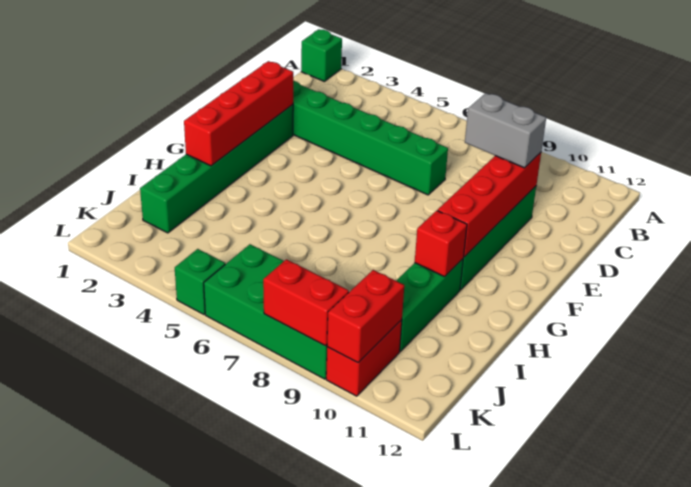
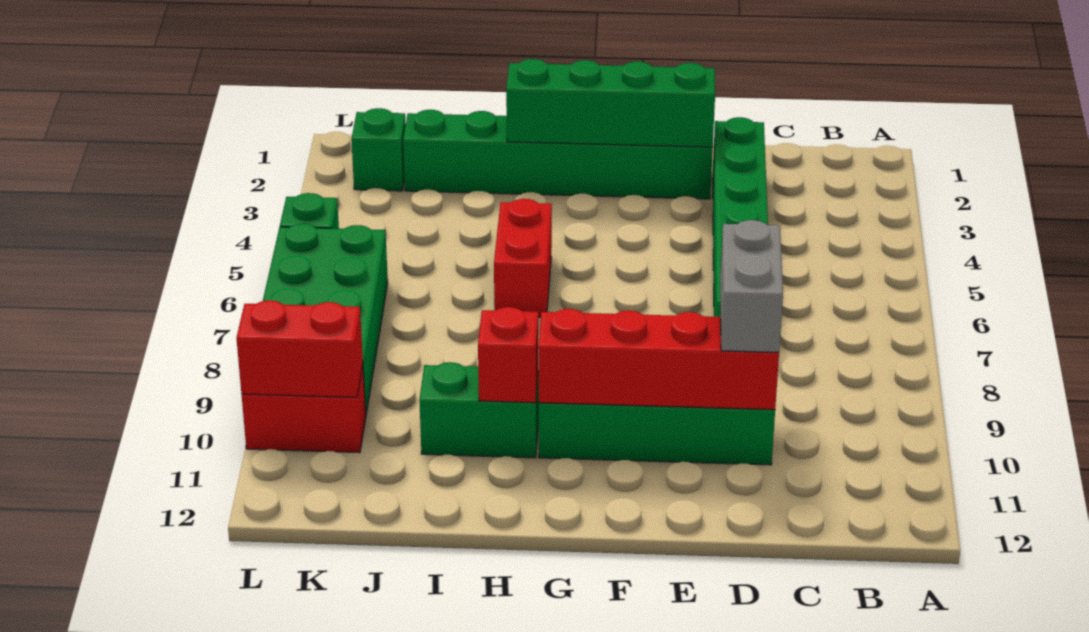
green brick A1 level 1 -> green brick K2 level 1
red brick E2:H2 level 2 -> green brick E2:H2 level 2
green brick H10:J10 level 1 -> green brick H10:I10 level 1
red brick L8:L9 level 2 -> red brick H5:H6 level 1

